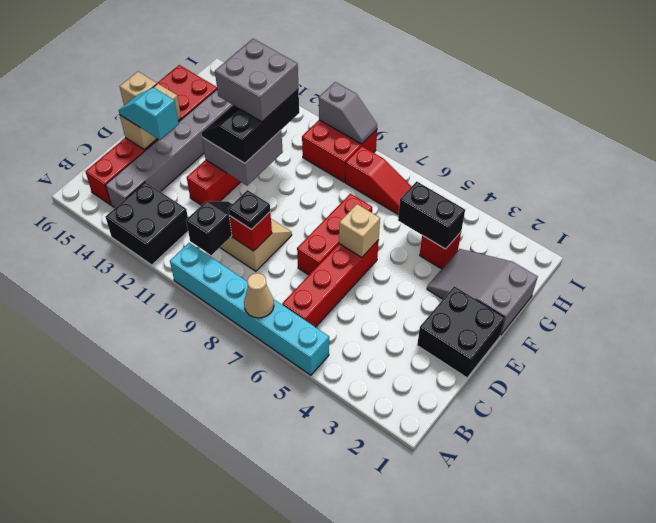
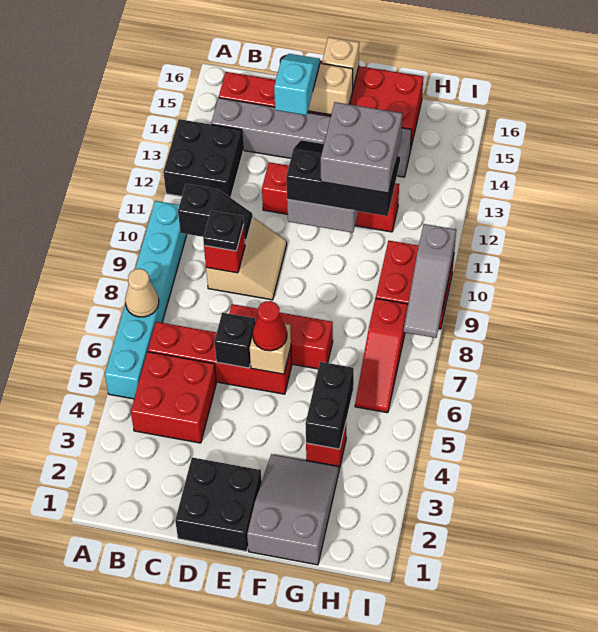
none -> red brick B4:C5 level 1
none -> black brick D6 level 2
none -> red cone E6 level 3
grey slope I9:I10 level 2 top 10 -> grey slope I8:I10 level 2 top 10

